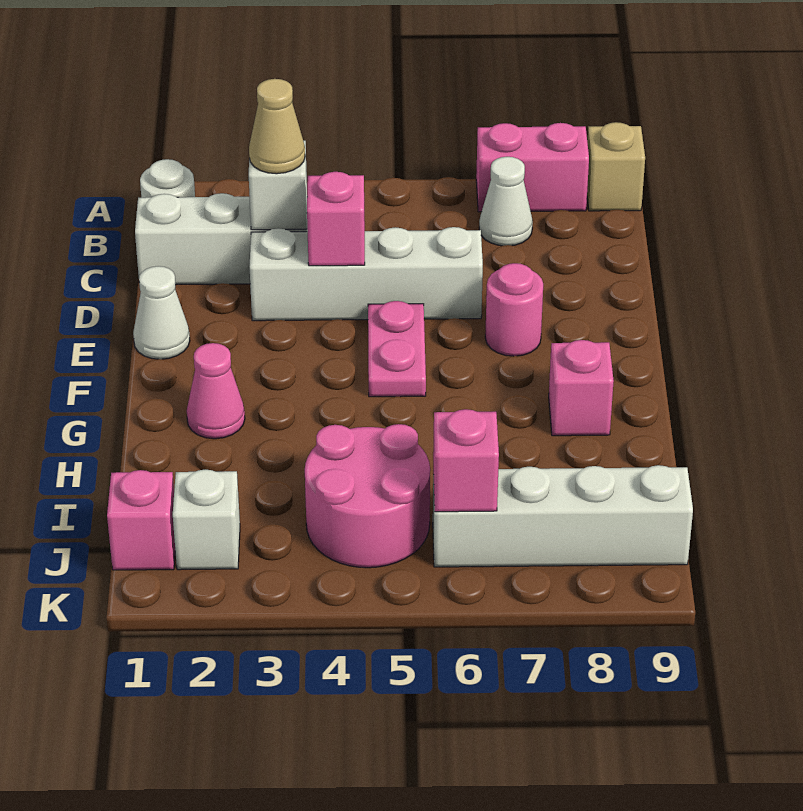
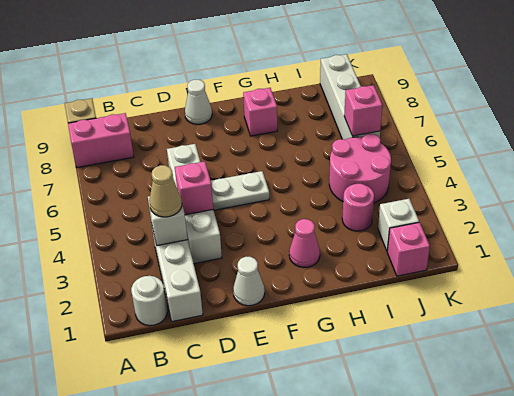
pink brick A7:A8 level 1 -> pink brick A8:B8 level 1
white cone B7 level 1 -> white cone E9 level 1
pink plate E5:F5 level 1 -> white plate E5:F5 level 1
pink round brick E7 level 1 -> pink round brick I3 level 1

